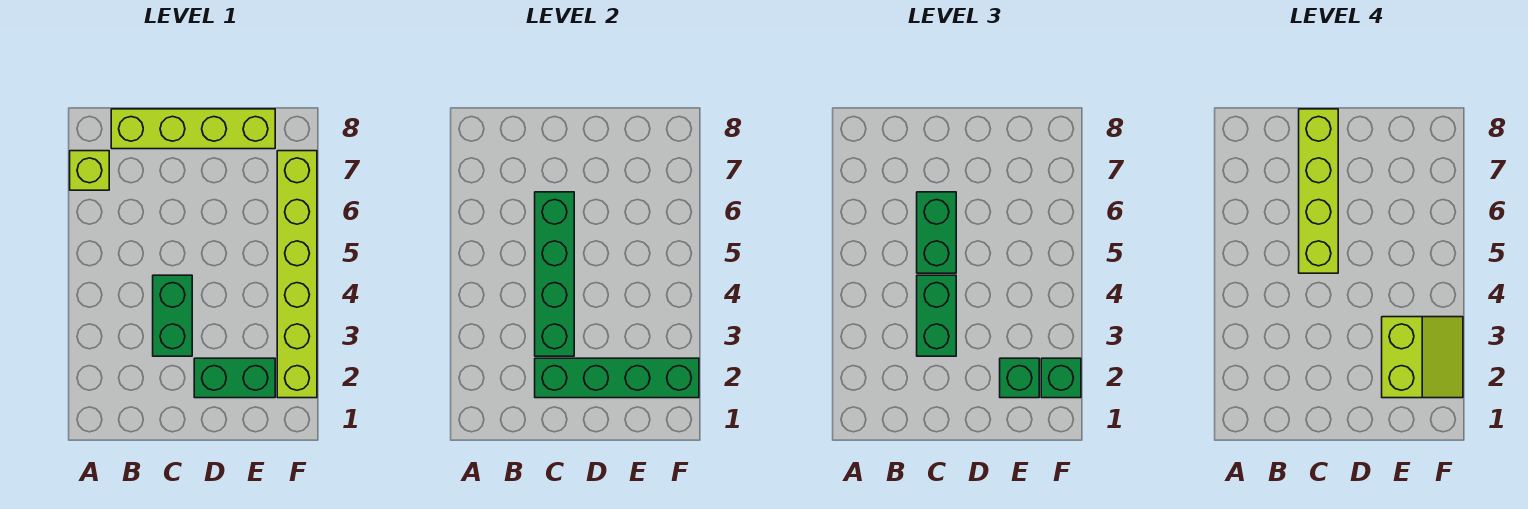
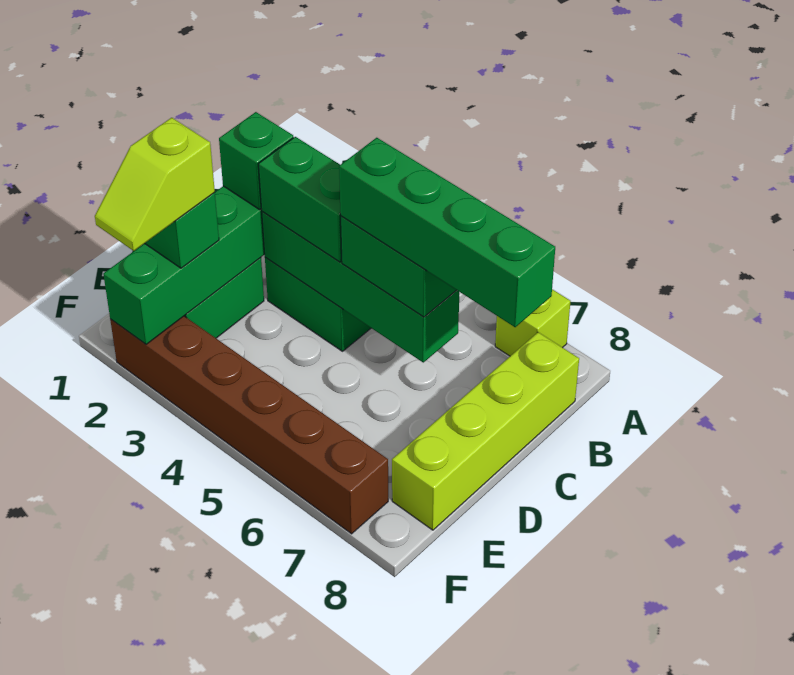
lime brick C5:C8 level 4 -> green brick C5:C8 level 4
lime slope E2:F3 level 4 top E -> lime slope E2:F2 level 4 top E
lime brick F2:F7 level 1 -> brown brick F2:F7 level 1
green brick F2 level 3 -> green brick C2 level 3

